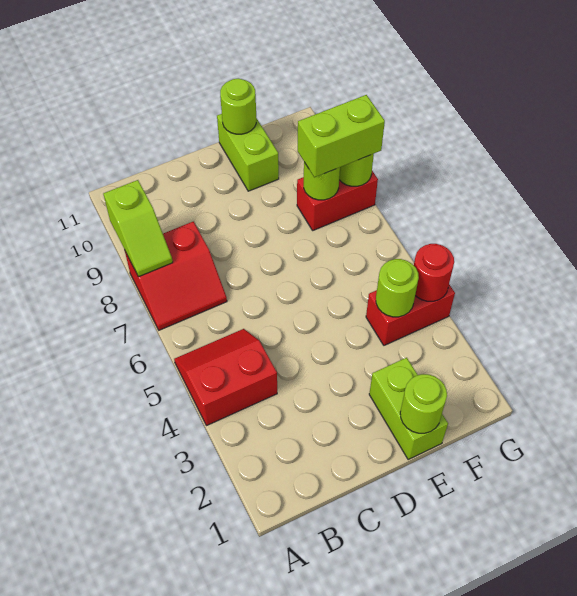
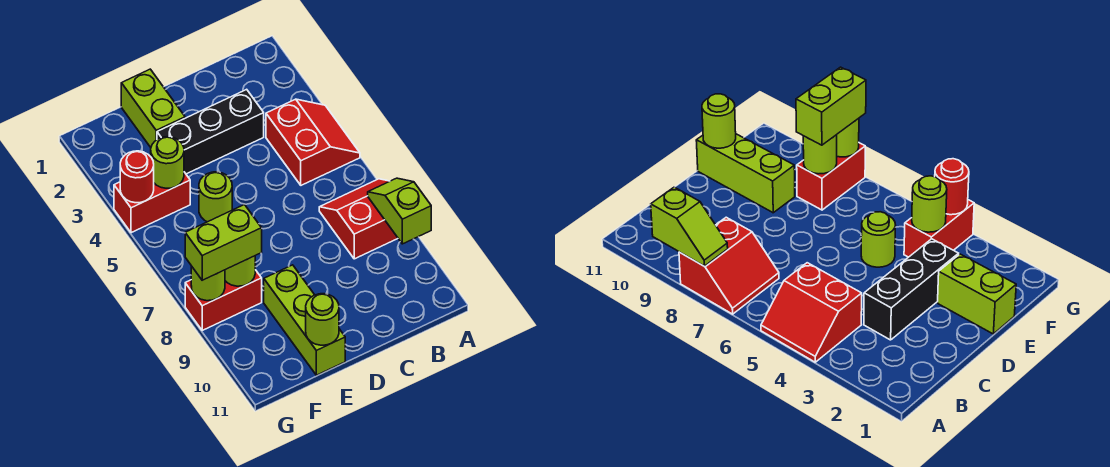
red slope A4:B5 level 1 top 4 -> red slope A4:B5 level 1 top B
none -> black brick C3:E3 level 1
lime round brick E1 level 2 -> lime round brick E5 level 1
lime brick E10:E11 level 1 -> lime brick E9:E11 level 1

